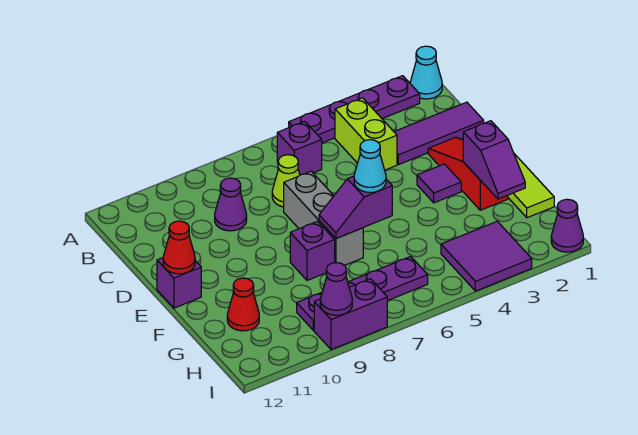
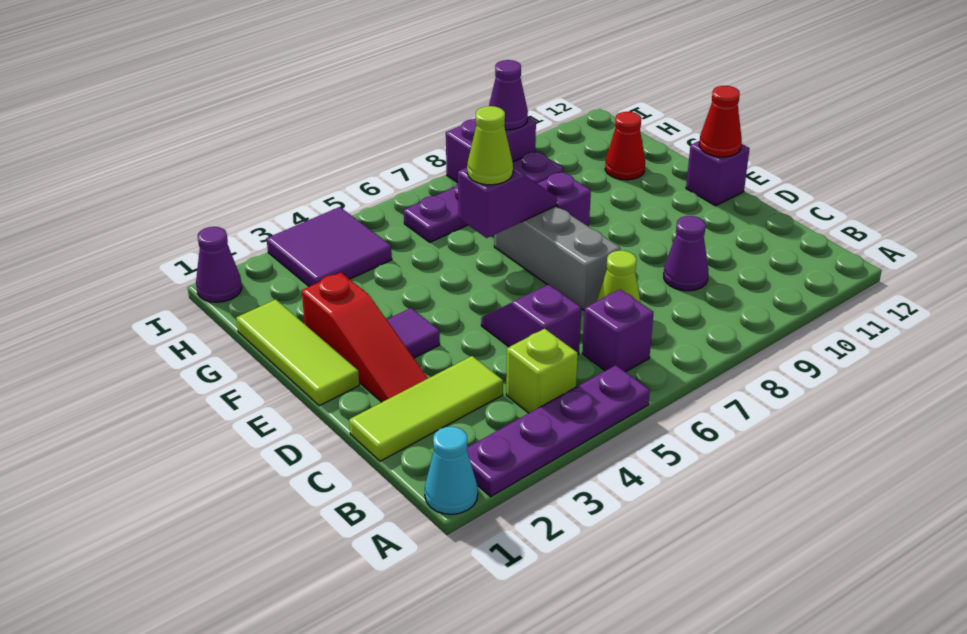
lime brick B4:C4 level 1 -> lime brick B4 level 1
purple tile C1:C3 level 1 -> lime tile C1:C3 level 1
purple slope F2:G2 level 2 top F -> purple slope C5:D5 level 1 top C
cyan cone F6 level 3 -> lime cone F6 level 3

